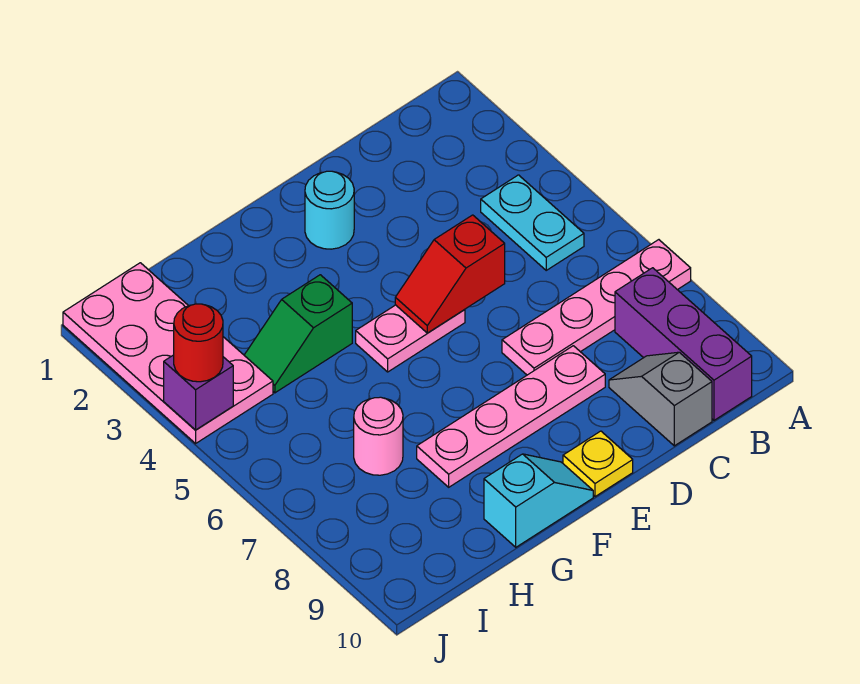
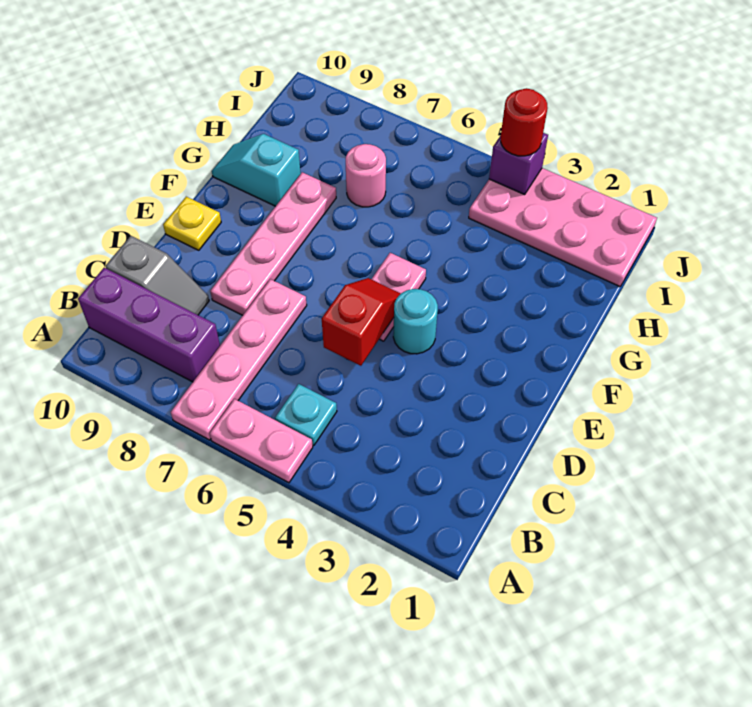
none -> pink plate A5:A6 level 1
cyan plate B4:B5 level 1 -> cyan plate B5 level 1
cyan round brick E2 level 1 -> cyan round brick E4 level 1
cyan slope F10:G10 level 1 top G -> cyan slope G9:G10 level 1 top 9
green slope G4:H4 level 1 top G -> none

